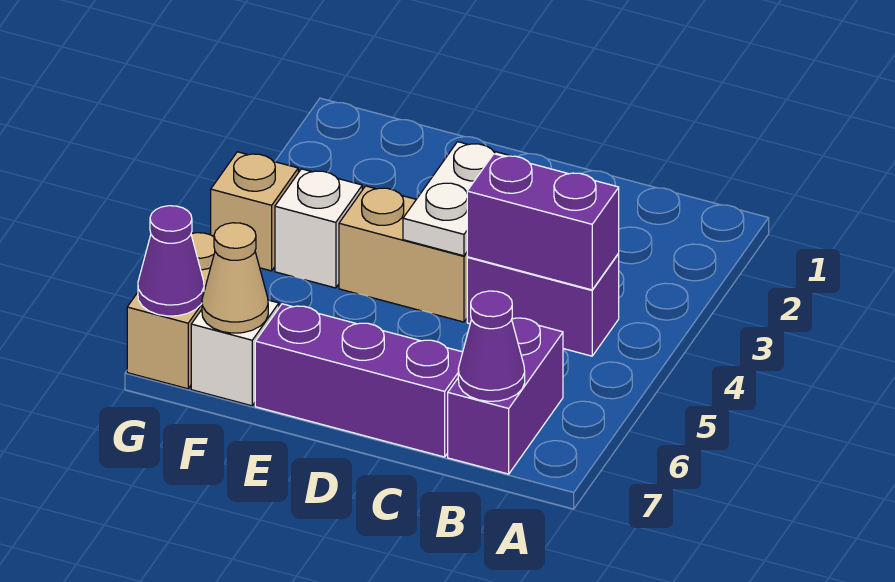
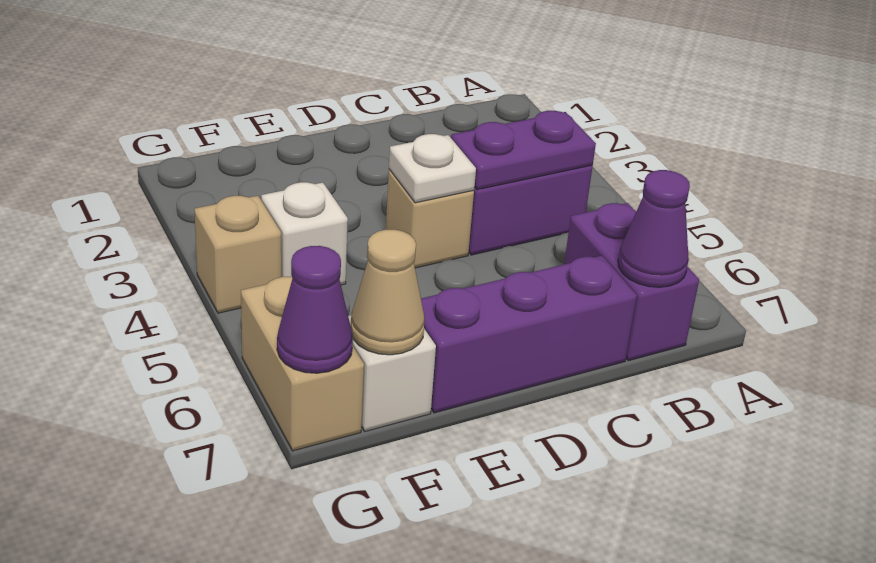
purple brick B4:C4 level 2 -> purple plate B4:C4 level 2
white plate D3:D4 level 2 -> white plate D4 level 2
tan brick D4:E4 level 1 -> tan brick D4 level 1

